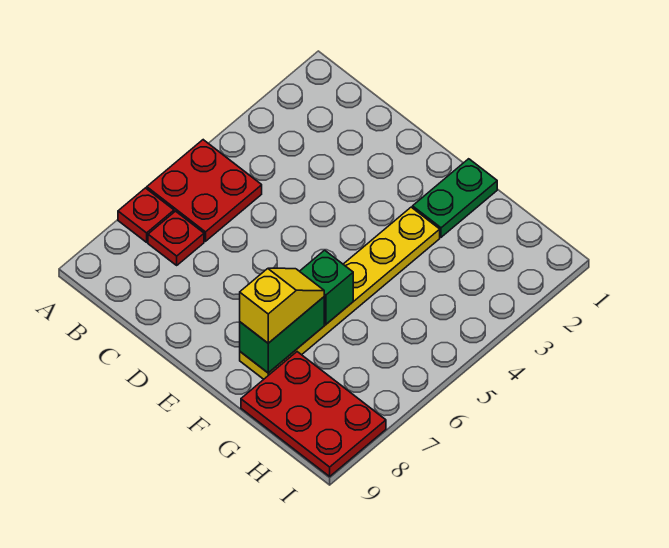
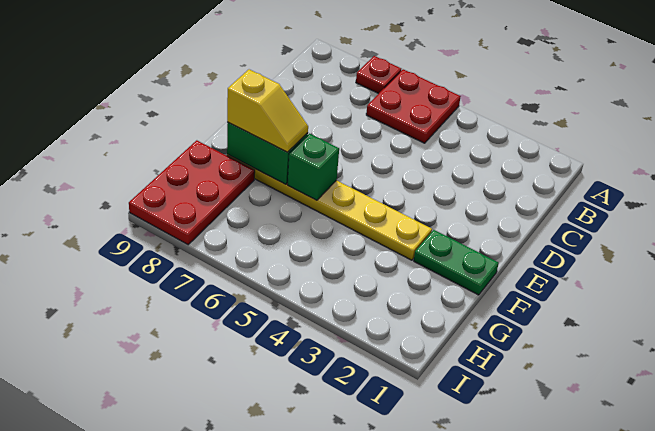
red plate B7 level 1 -> none

